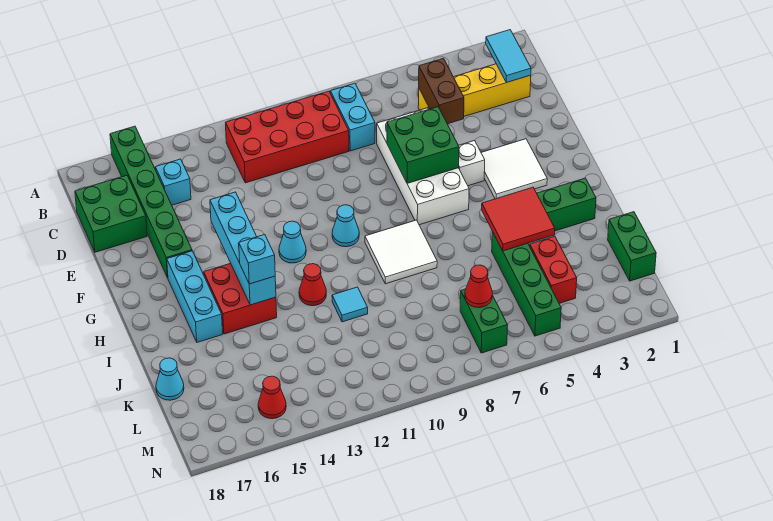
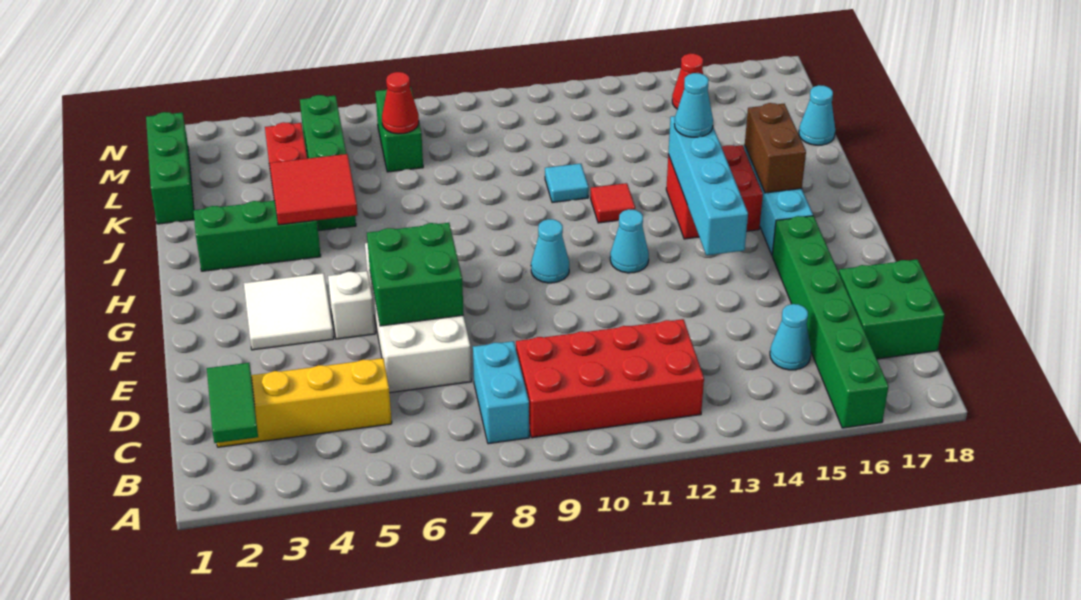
cyan tile B2:C2 level 2 -> green tile B2:C2 level 2
brown brick C5:D5 level 2 -> brown brick H16:I16 level 2
cyan brick C15 level 1 -> cyan cone C15 level 1
white tile H8:I9 level 1 -> none
red cone I12 level 1 -> red tile I12 level 1
cyan brick I14 level 3 -> cyan cone I14 level 3
green brick K1:L1 level 1 -> green brick K1:M1 level 1

